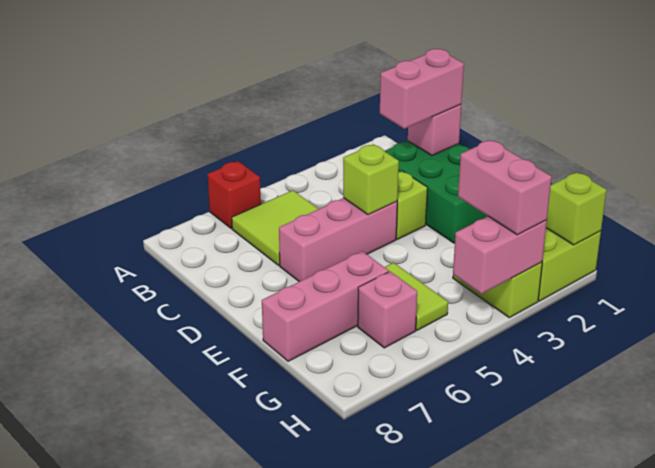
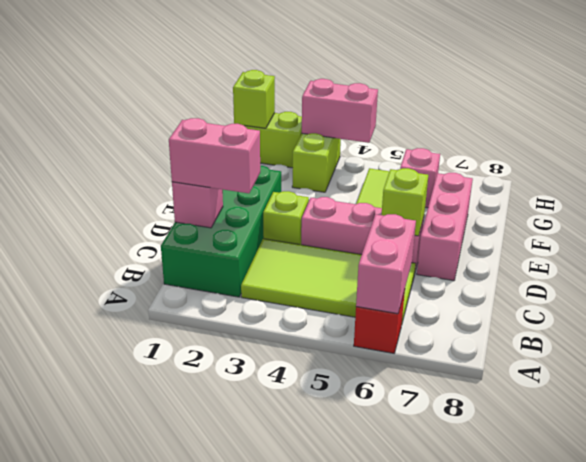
lime tile B5:C6 level 1 -> lime tile B3:C6 level 1
green brick C1:E2 level 1 -> green brick B1:E2 level 1
lime brick D4 level 2 -> lime brick D6 level 2
pink brick F6:F8 level 1 -> pink brick D7:F7 level 1
pink brick G3:H3 level 3 -> pink brick A6:B6 level 2

